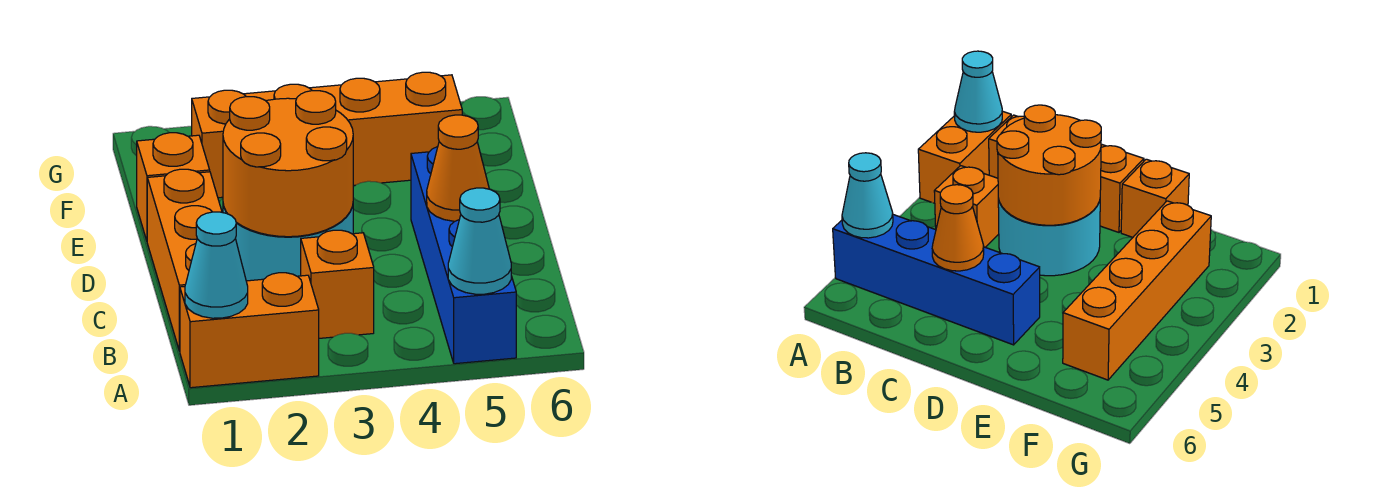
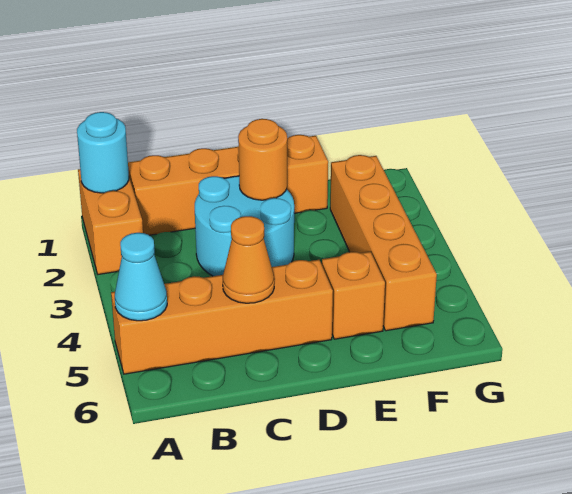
cyan cone A1 level 2 -> cyan round brick A1 level 2
blue brick A5:D5 level 1 -> orange brick A5:D5 level 1
orange brick B3 level 1 -> orange brick E5 level 1
orange round brick C2:D3 level 2 -> orange round brick D2 level 2

